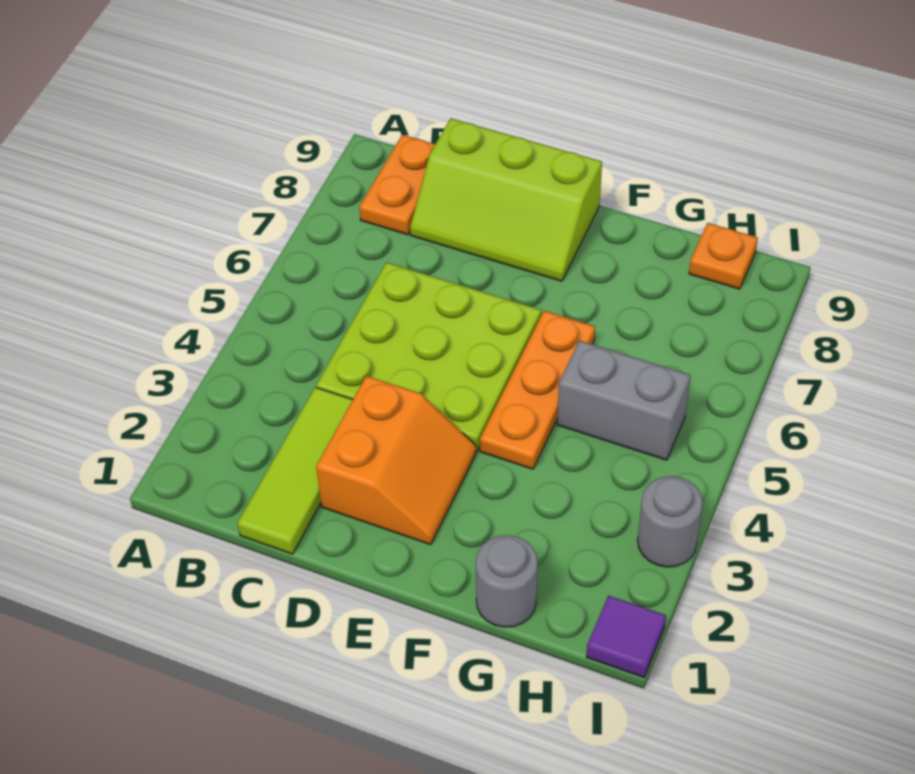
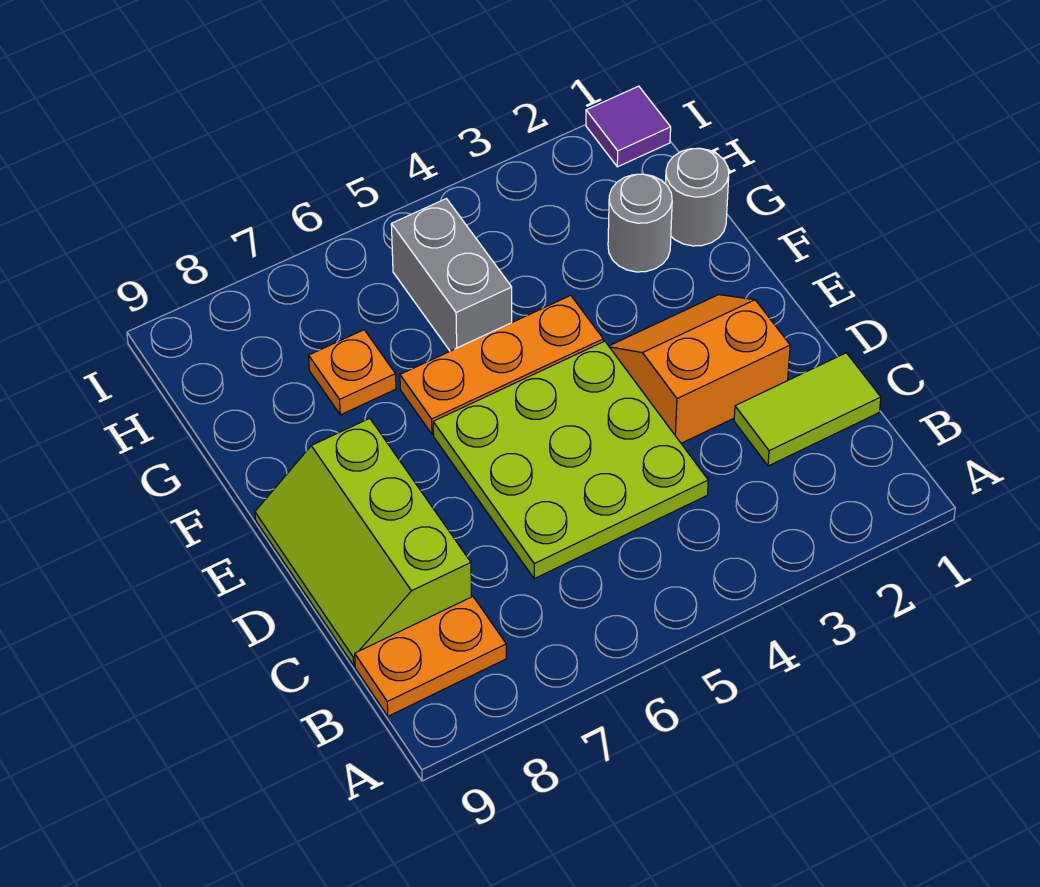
lime tile C1:C3 level 1 -> lime tile C1:C2 level 1
lime slope C8:E9 level 1 top 9 -> lime slope C8:E9 level 1 top 8
orange plate H9 level 1 -> orange plate G7 level 1
grey round brick I3 level 1 -> grey round brick G2 level 1

